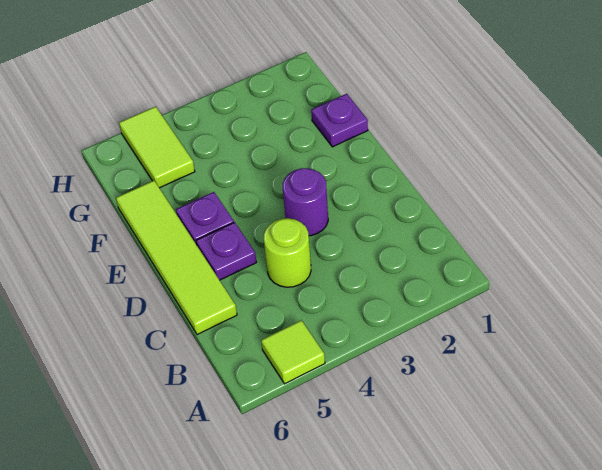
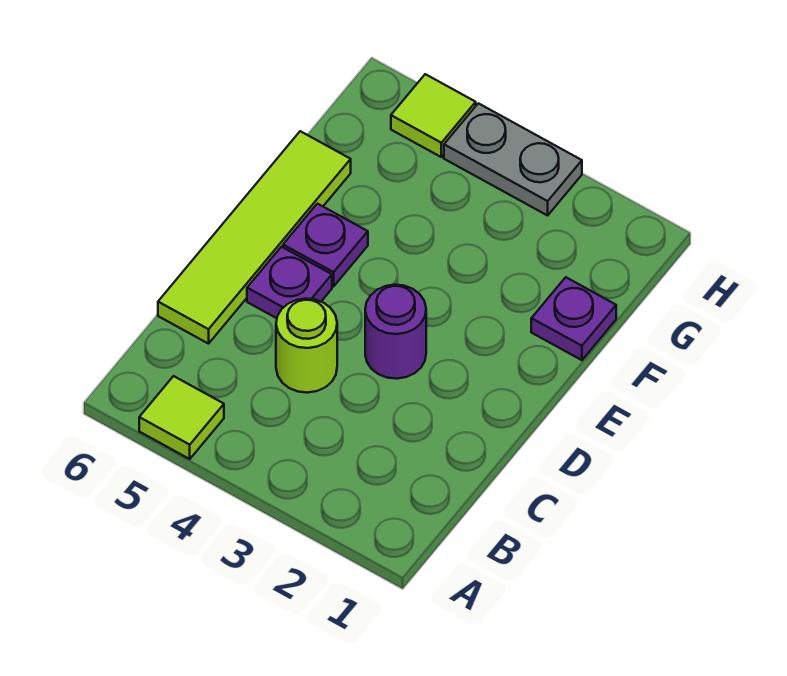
lime tile G5:H5 level 1 -> lime tile H5 level 1
none -> grey plate H3:H4 level 1

